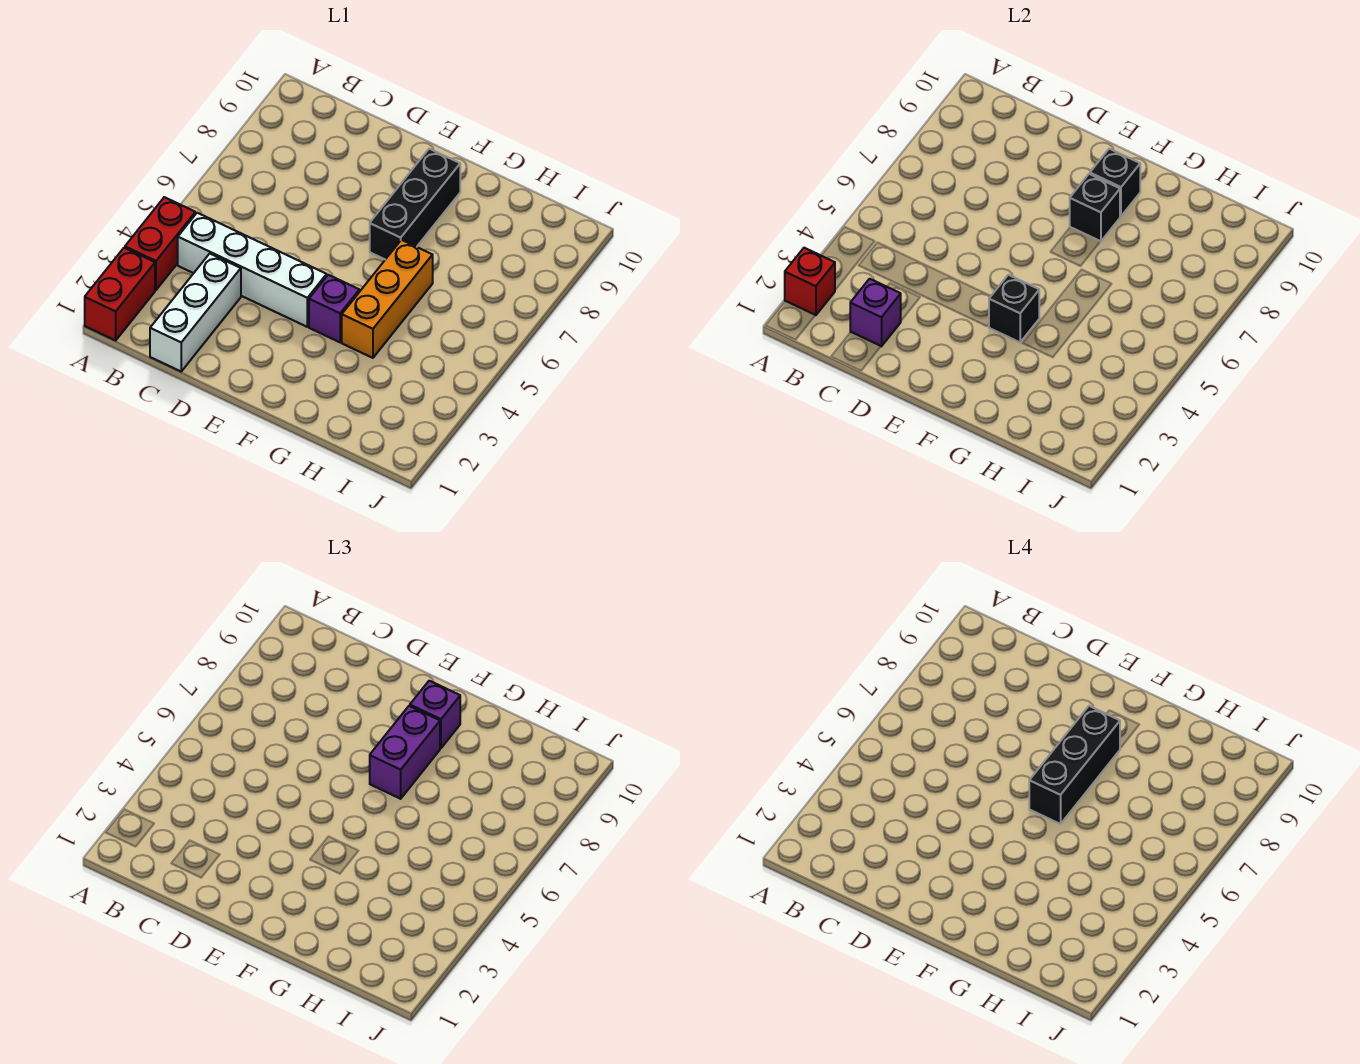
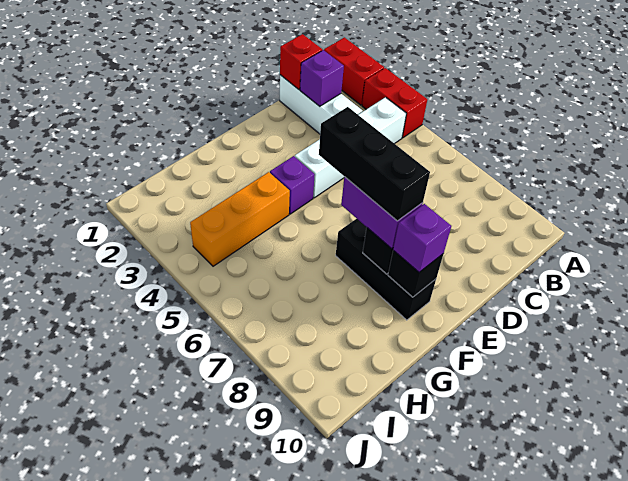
red brick A2 level 2 -> red brick C1 level 2
black brick F4 level 2 -> none
orange brick G4:G6 level 1 -> orange brick G4:I4 level 1

